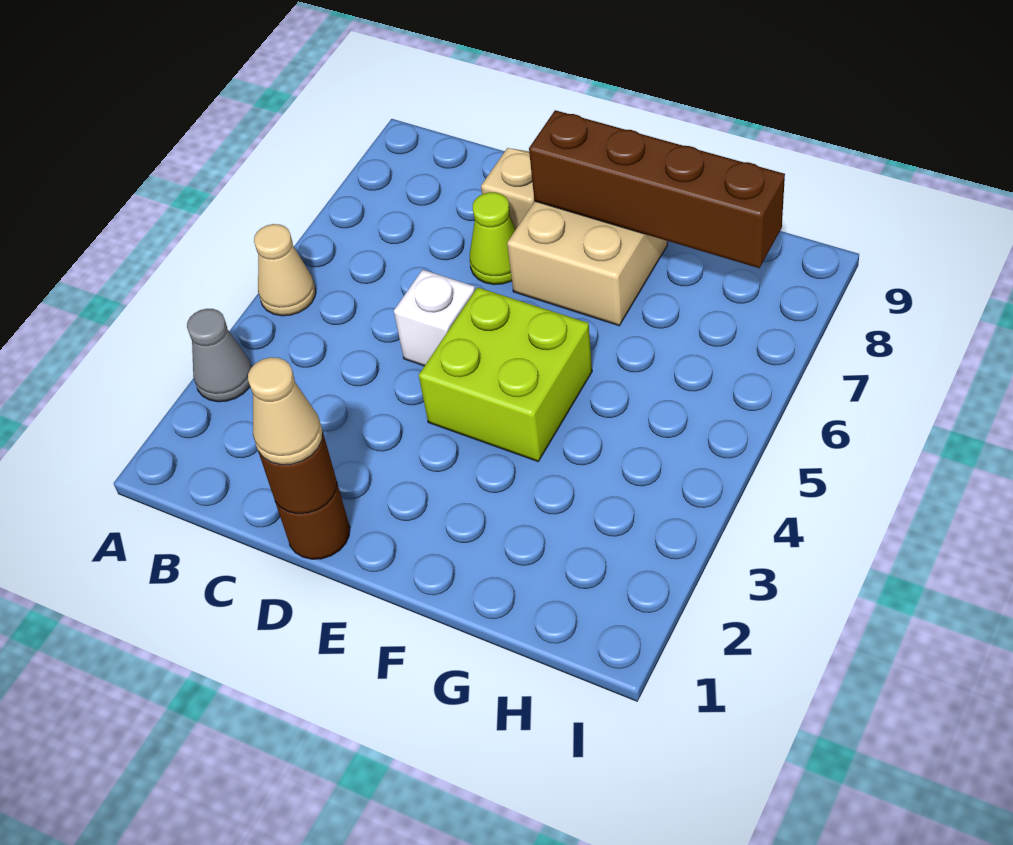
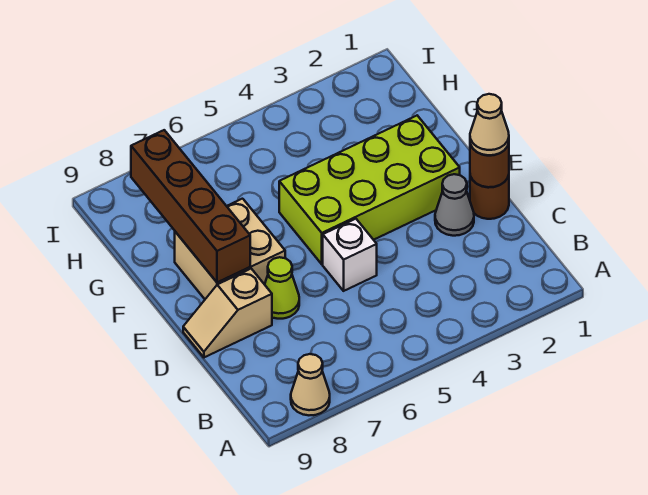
grey cone A3 level 1 -> grey cone D2 level 1
tan cone A5 level 1 -> tan cone A8 level 1
lime brick E4:F5 level 1 -> lime brick E2:F5 level 1

